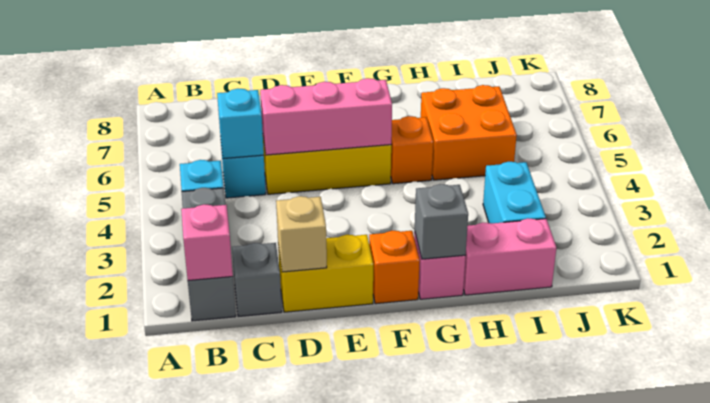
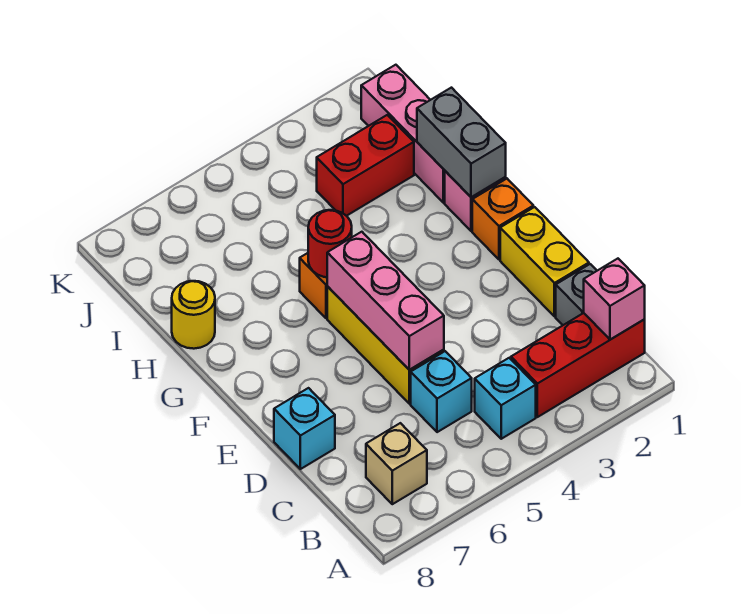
grey brick B1:B3 level 1 -> red brick B1:B3 level 1
cyan brick C5 level 2 -> cyan brick D8 level 1
tan brick D1 level 2 -> tan brick B7 level 1
grey brick G1 level 2 -> grey brick G1:H1 level 2
none -> red round brick G5 level 2
pink brick H1:I1 level 1 -> pink brick H1:J1 level 1
orange brick H5:I6 level 1 -> none
none -> yellow round brick H8 level 1
cyan brick I2:I3 level 1 -> red brick I2:I3 level 1

